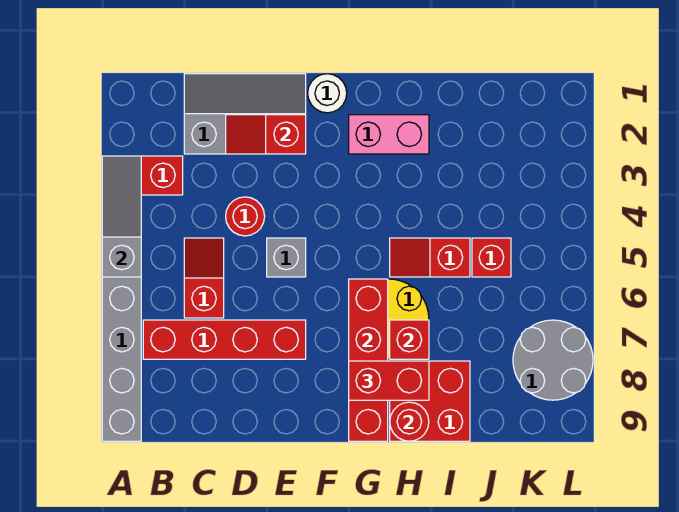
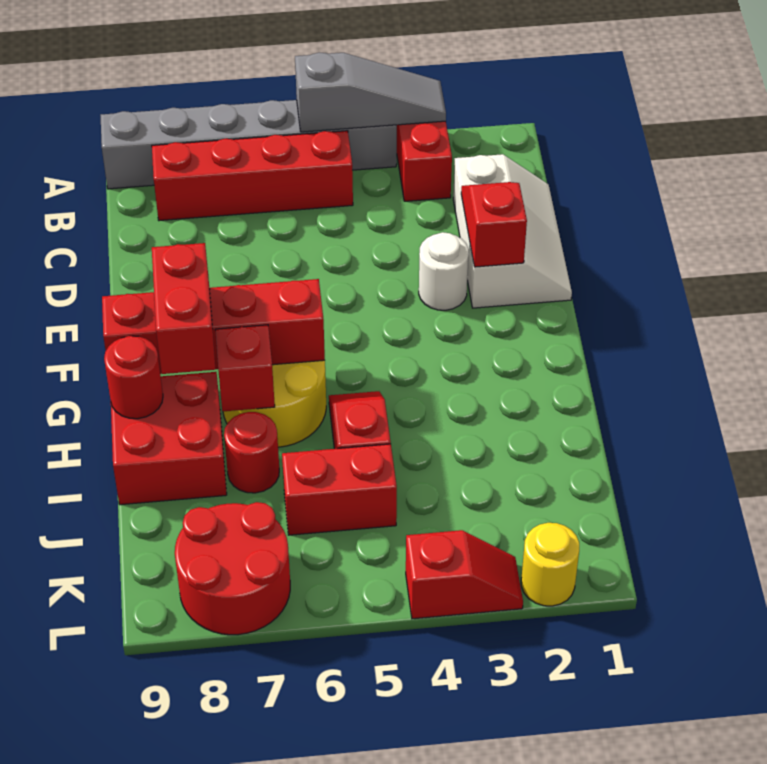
red brick B7:E7 level 1 -> red brick B5:B8 level 1
grey slope C1:E2 level 1 top 2 -> white slope C1:E2 level 1 top 2
red slope C5:C6 level 1 top 6 -> red slope L3:L4 level 1 top 4
red round brick D4 level 1 -> red round brick I7 level 1
grey brick E5 level 1 -> none
white round brick F1 level 1 -> white round brick E3 level 1
pink brick G2:H2 level 1 -> none
red brick J5 level 1 -> red brick J5:J6 level 1
grey round brick K7:L8 level 1 -> red round brick K7:L8 level 1
none -> yellow round brick L2 level 1

